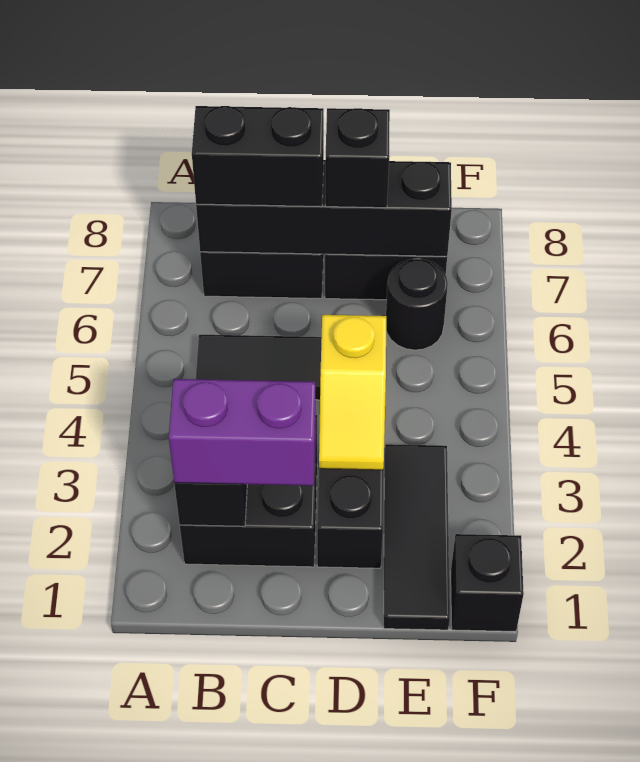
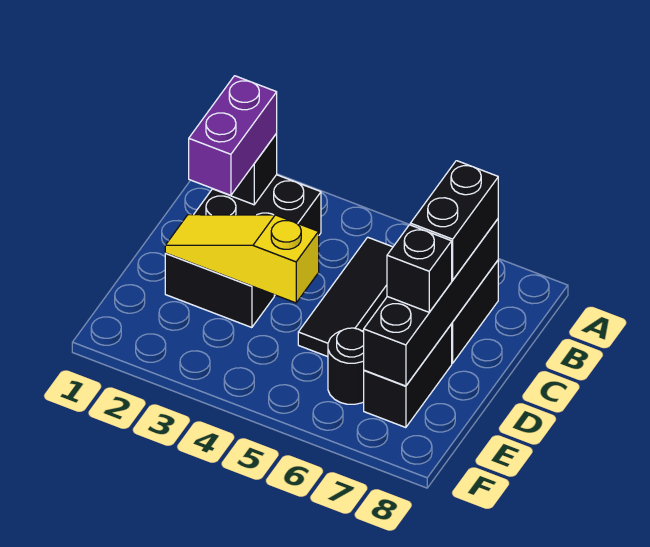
yellow slope D3:D4 level 2 top 4 -> yellow slope D2:D4 level 2 top 4
black tile E1:E3 level 1 -> none
black brick F1 level 1 -> none

